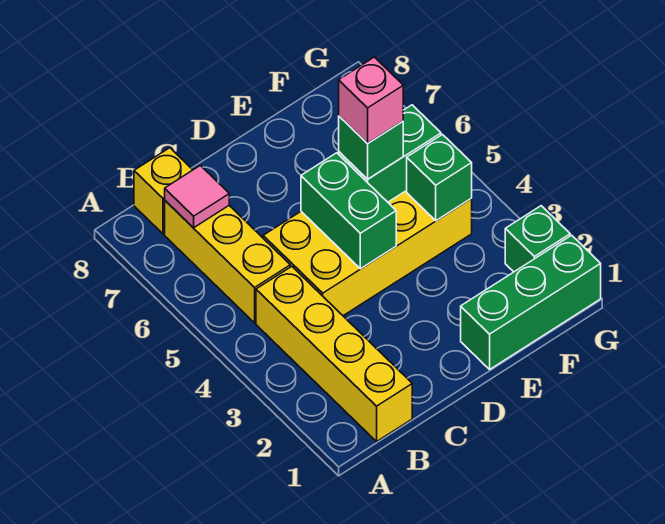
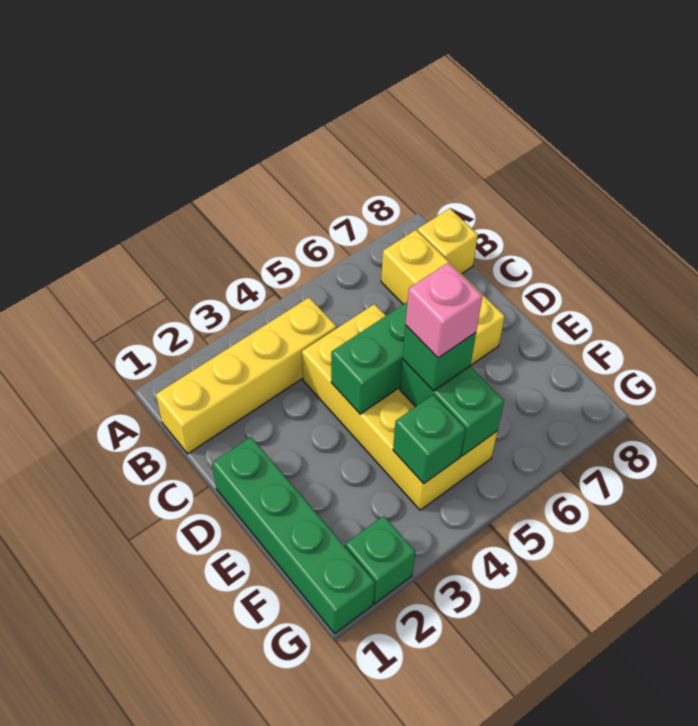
yellow brick B5:B7 level 1 -> yellow brick B7:D7 level 1
pink tile B7 level 2 -> none
green brick E1:G1 level 1 -> green brick D1:G1 level 1

